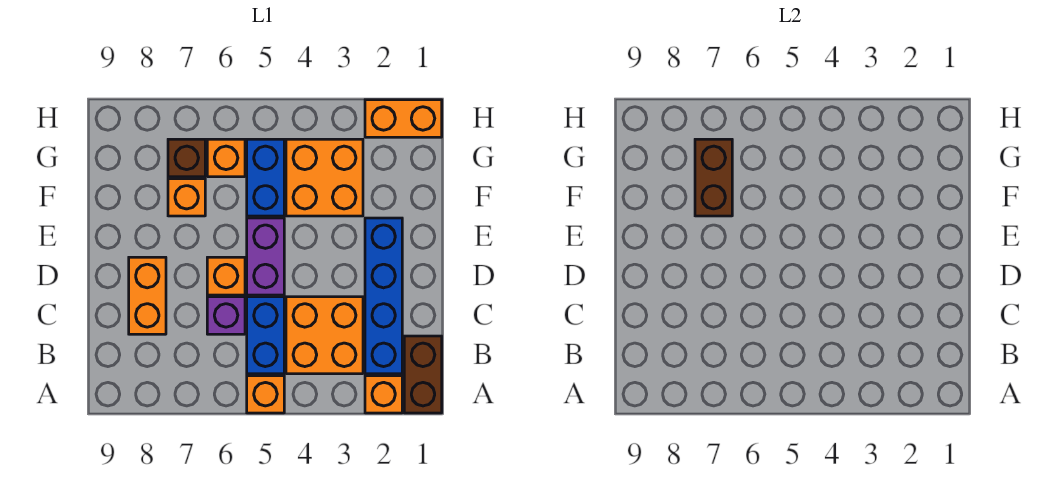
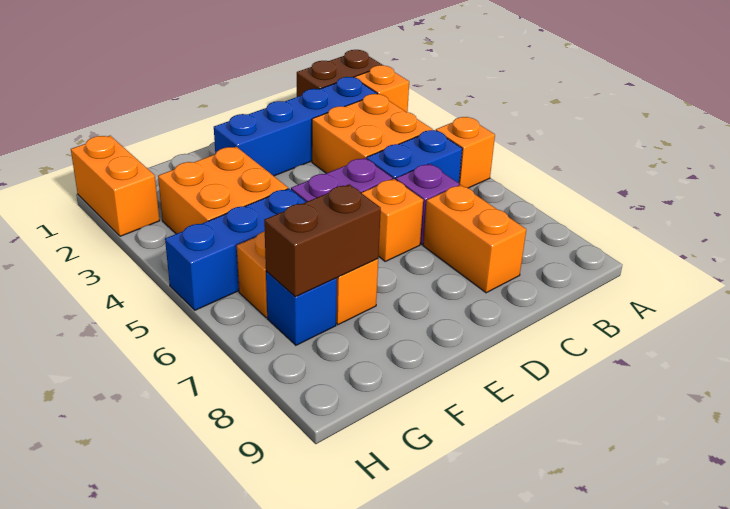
orange brick C8:D8 level 1 -> orange brick C7:C8 level 1
blue brick F5:G5 level 1 -> blue brick F5:H5 level 1
brown brick G7 level 1 -> blue brick G7 level 1

